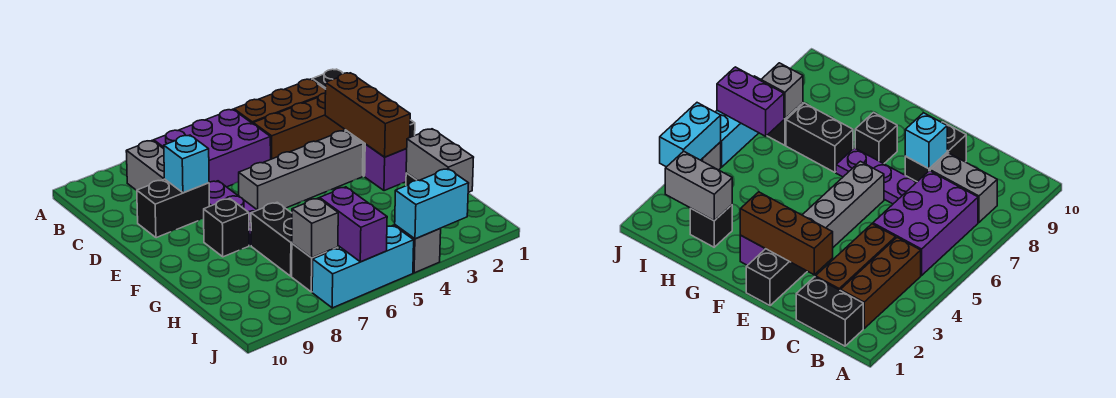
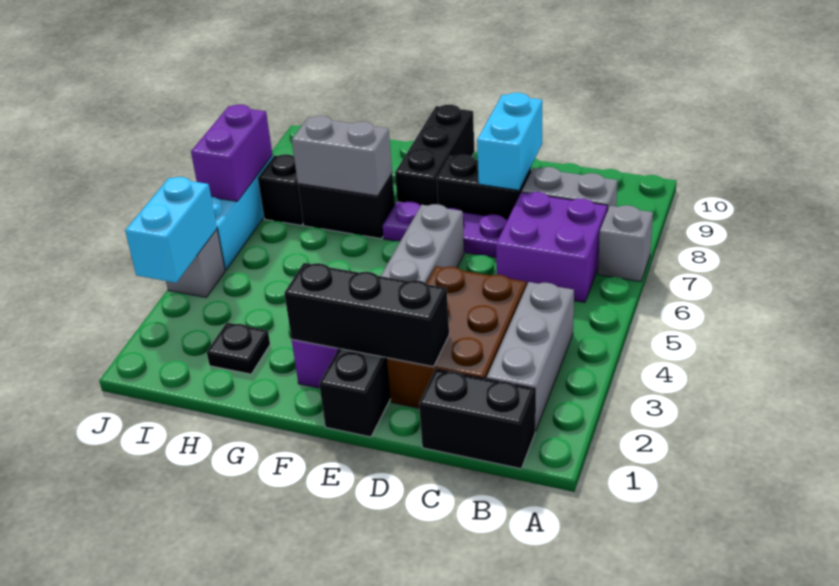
brown brick B2:B4 level 1 -> grey brick B2:B4 level 1
purple brick B5:C7 level 1 -> purple brick B6:C7 level 1
brown brick C2:C4 level 1 -> brown brick C2:D4 level 1
brown brick D2:F2 level 2 -> black brick D2:F2 level 2
black brick D8:D9 level 1 -> black brick D8:E8 level 1
cyan brick D8 level 2 -> cyan brick D8:D9 level 2
black brick F8 level 1 -> black brick F8:F10 level 1
black brick H2 level 1 -> black plate H2 level 1
grey brick H2:I2 level 2 -> grey brick G7:H7 level 2
purple brick I6:J6 level 2 -> purple brick J6:J7 level 2
grey brick I7 level 2 -> grey brick A7 level 1

